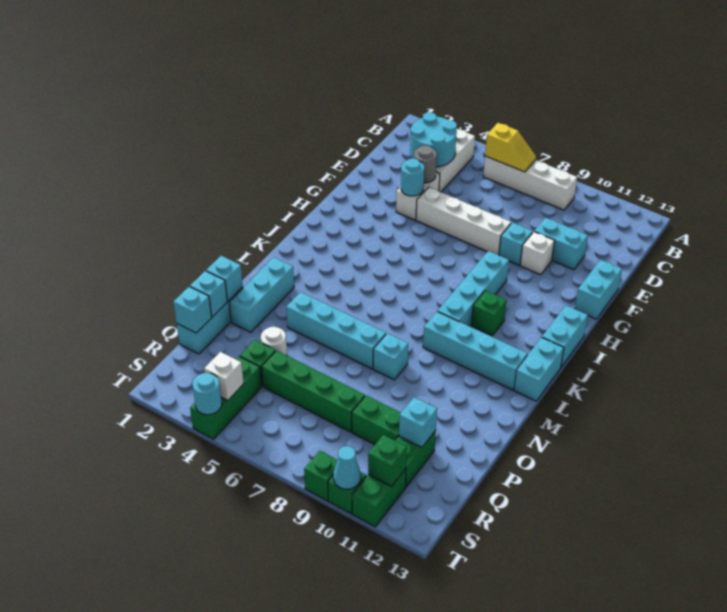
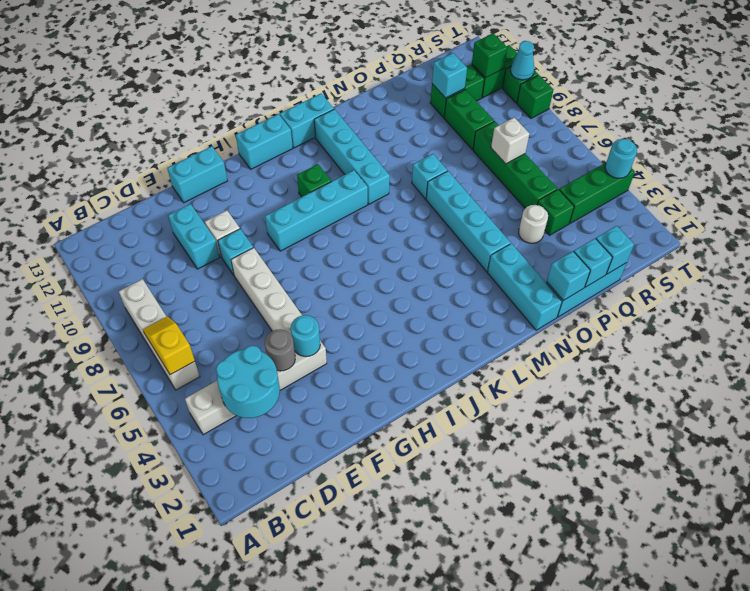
cyan brick M2:O2 level 1 -> cyan brick N1:N3 level 1
white brick S4 level 2 -> white brick Q7 level 2

